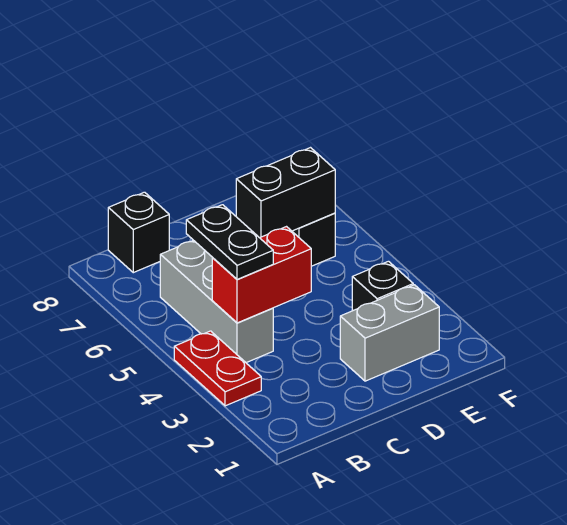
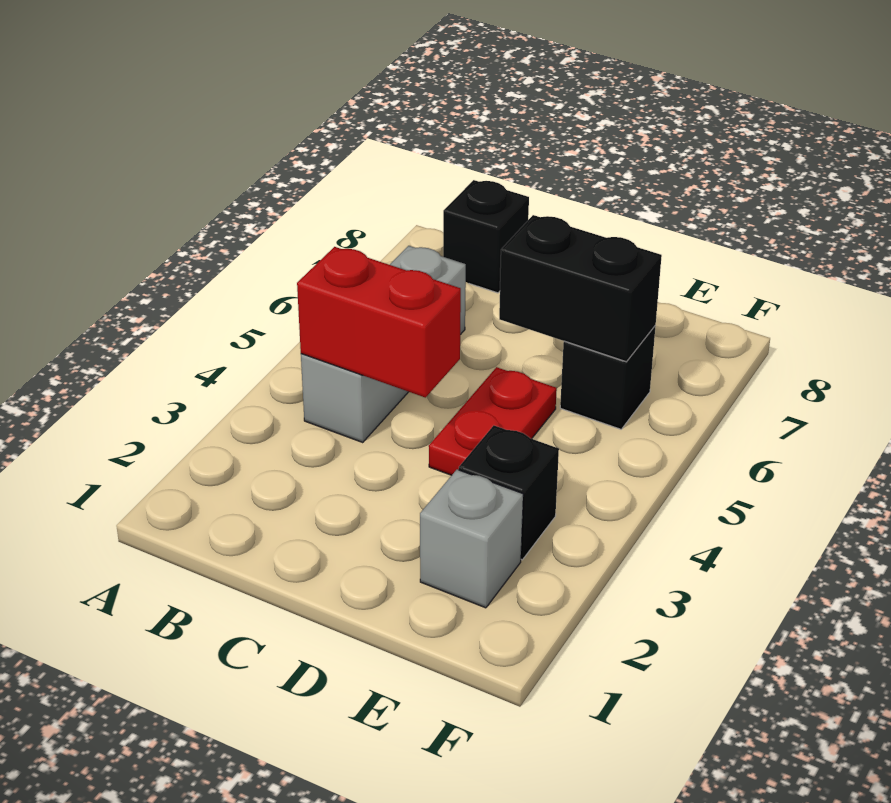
red plate A3:A4 level 1 -> red plate D4:D5 level 1
black plate B4:B5 level 3 -> none
grey brick D2:E2 level 1 -> grey brick E2 level 1

